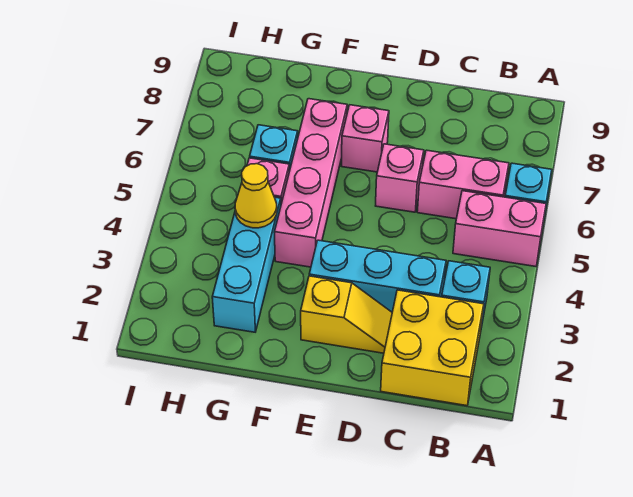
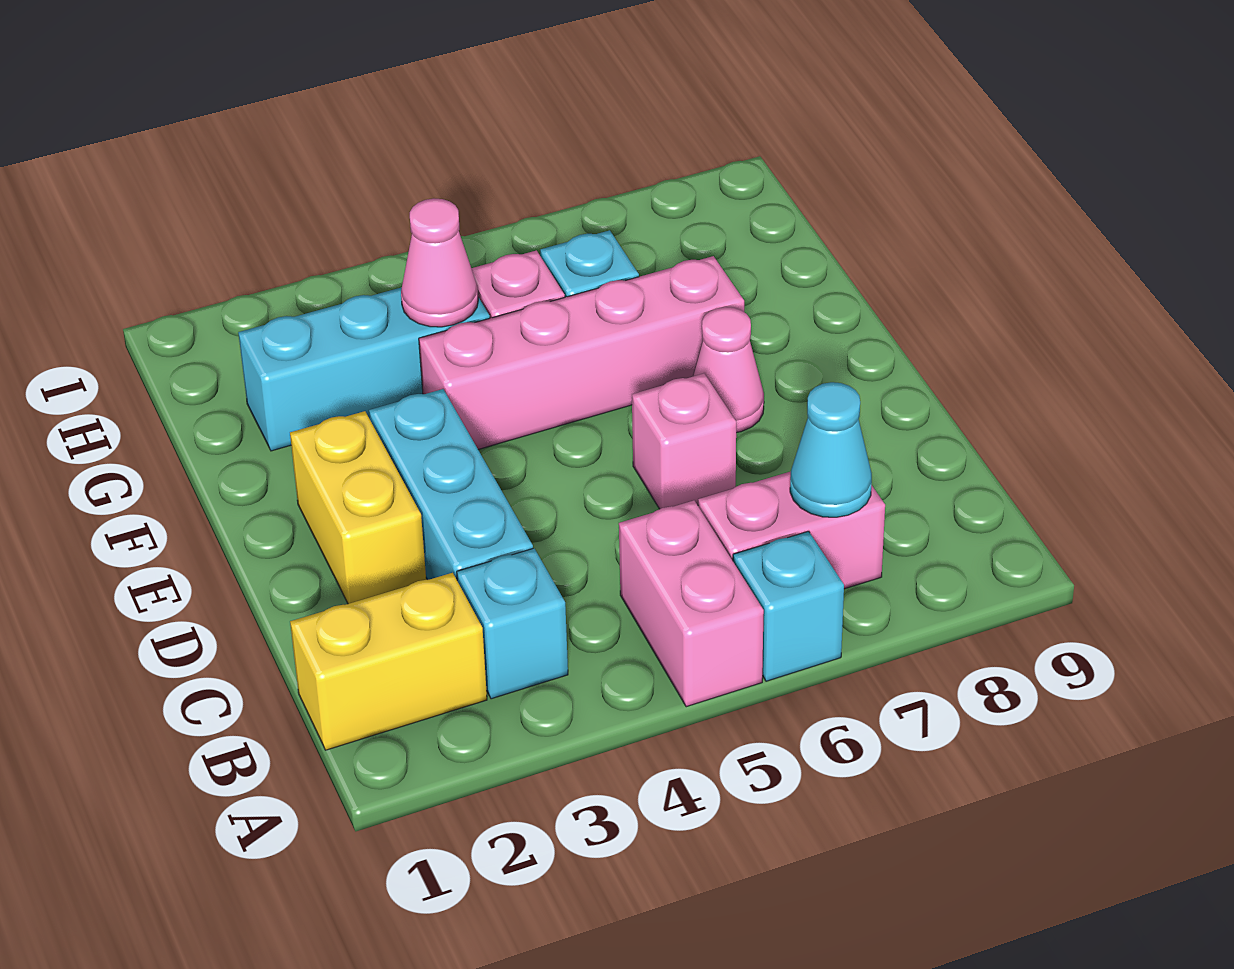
yellow brick B1:C2 level 1 -> yellow brick B1:B2 level 1
pink brick B6:C6 level 1 -> pink brick B6:B7 level 1
none -> cyan cone B7 level 2
yellow slope D2:E2 level 1 top E -> yellow brick D2:E2 level 1
pink brick E7 level 1 -> pink cone E7 level 1
yellow cone G4 level 2 -> pink cone G4 level 2

